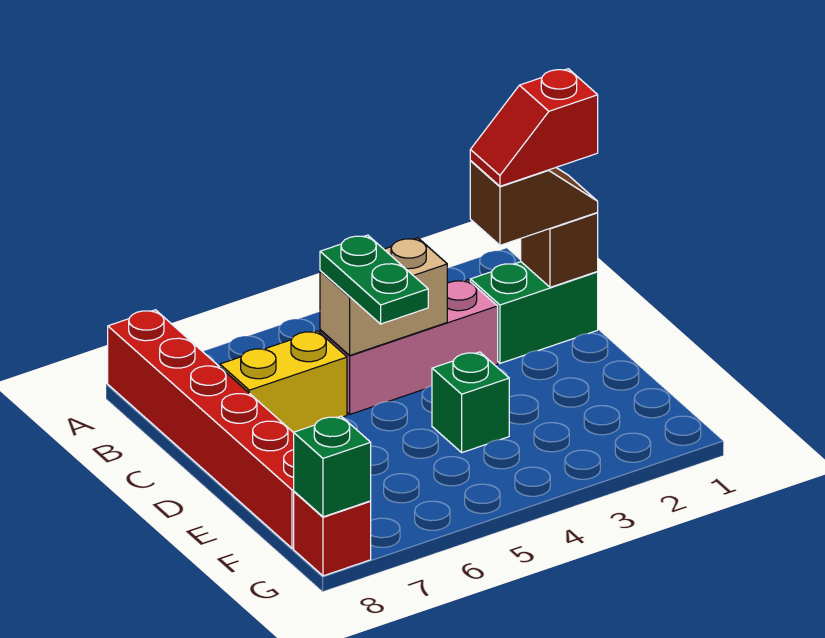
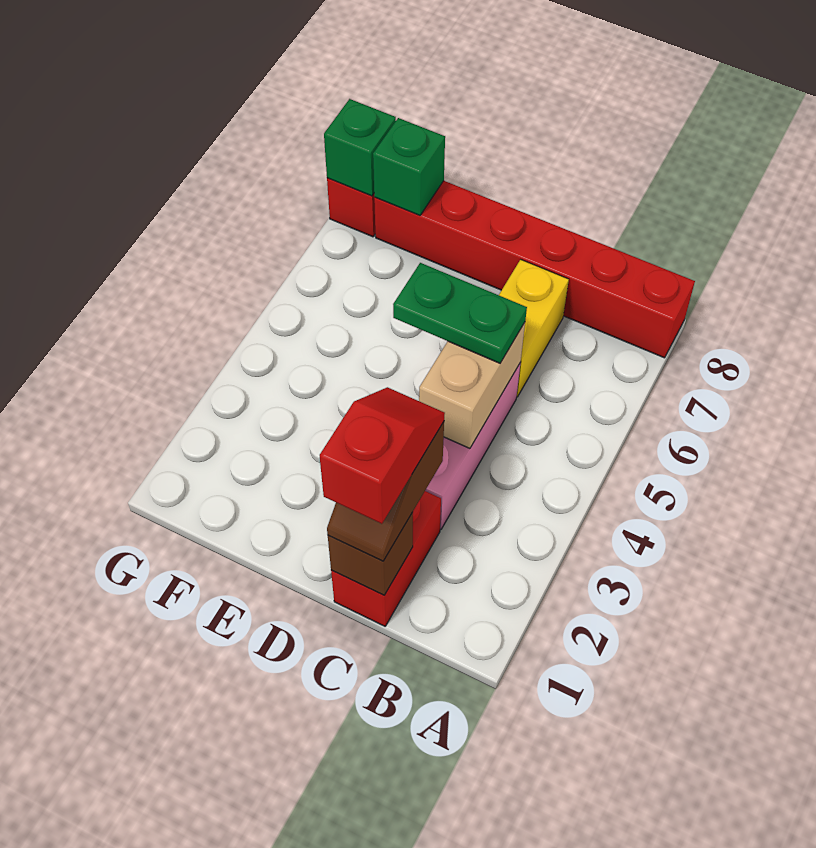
green brick C1:C2 level 1 -> red brick C1:C2 level 1
green brick E4 level 1 -> green brick F8 level 2

